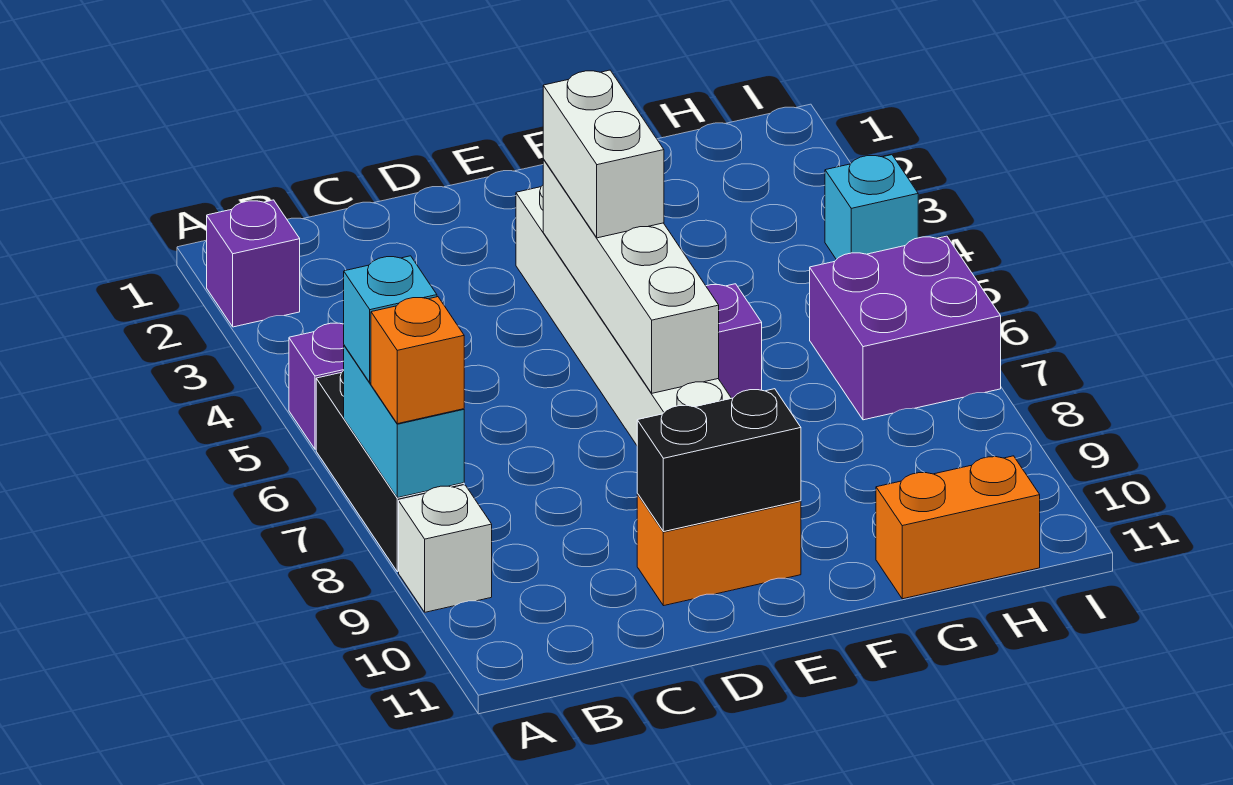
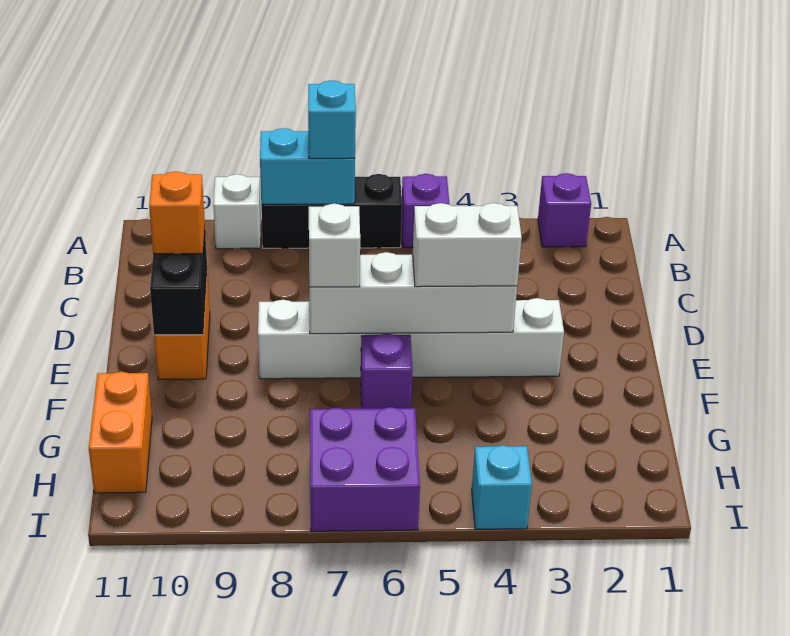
orange brick A8 level 3 -> orange brick D10 level 3
none -> white brick E7 level 3

